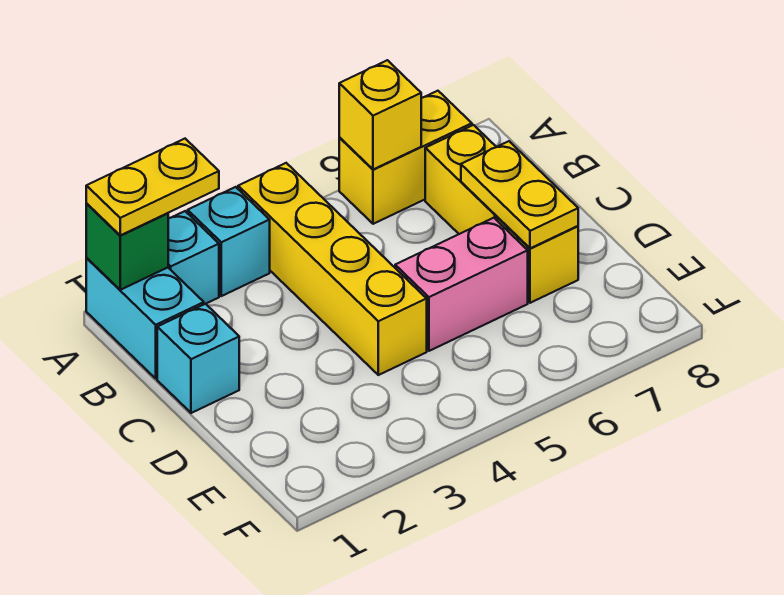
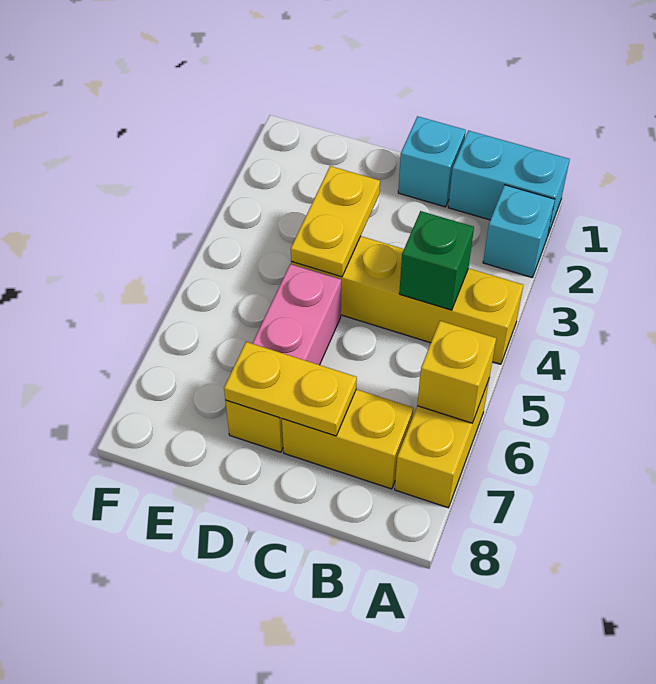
green brick A1 level 2 -> green brick B4 level 2
yellow plate A1:A2 level 3 -> yellow plate D3:D4 level 2
cyan brick A3 level 1 -> none

